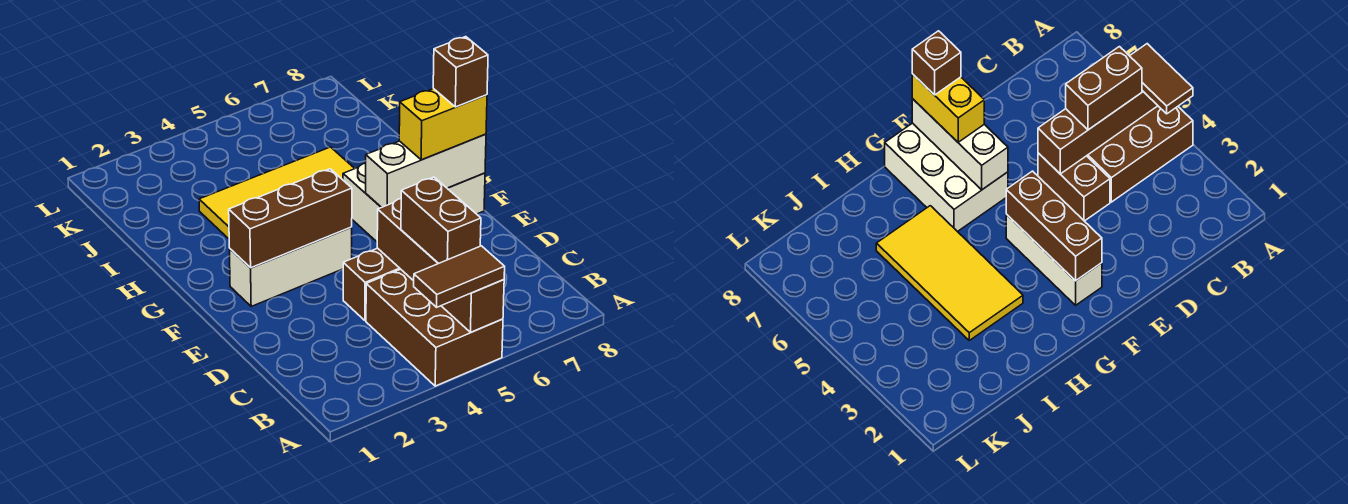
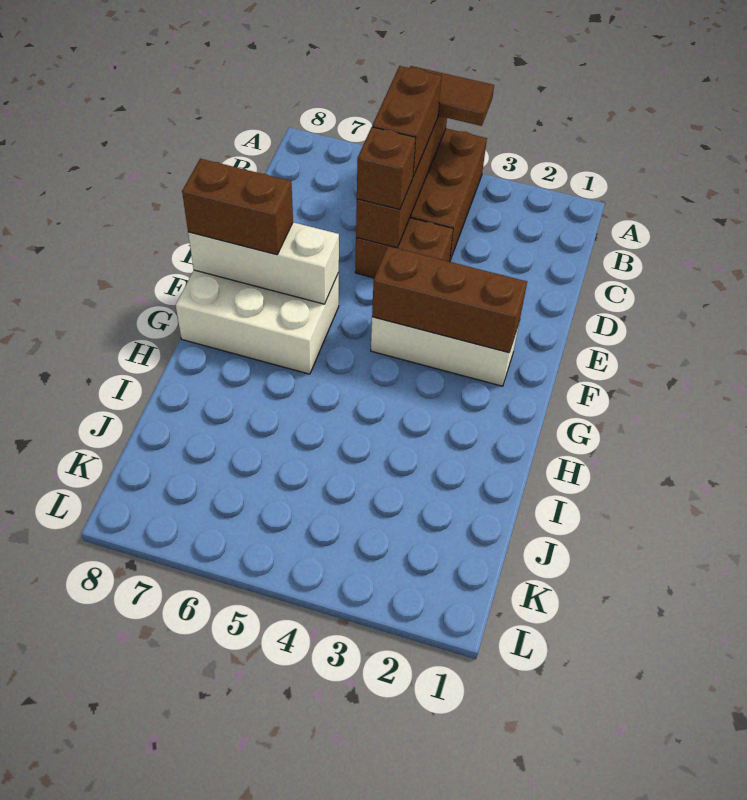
yellow brick F7:F8 level 3 -> brown brick F7:F8 level 3
brown brick F8 level 4 -> brown brick D5 level 3
yellow tile H3:I6 level 1 -> none

